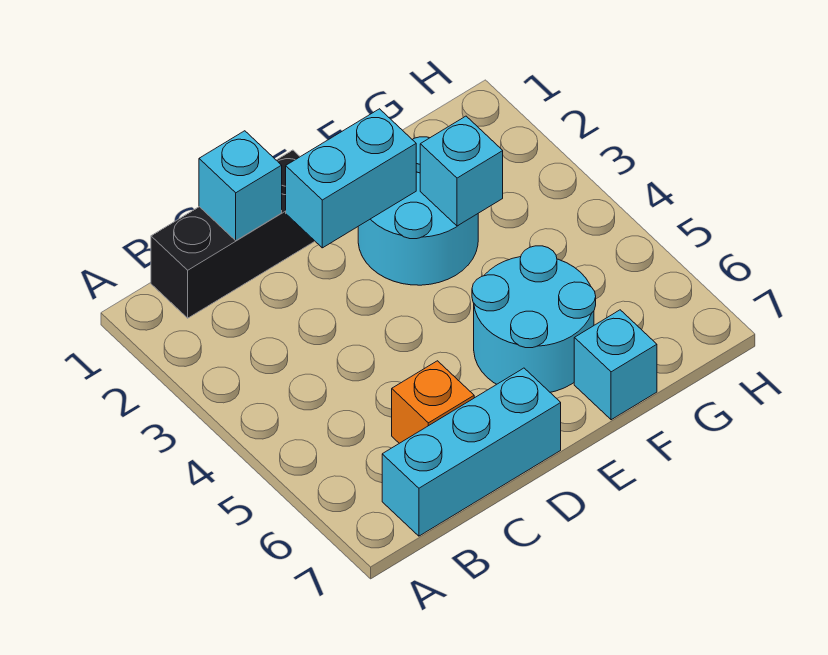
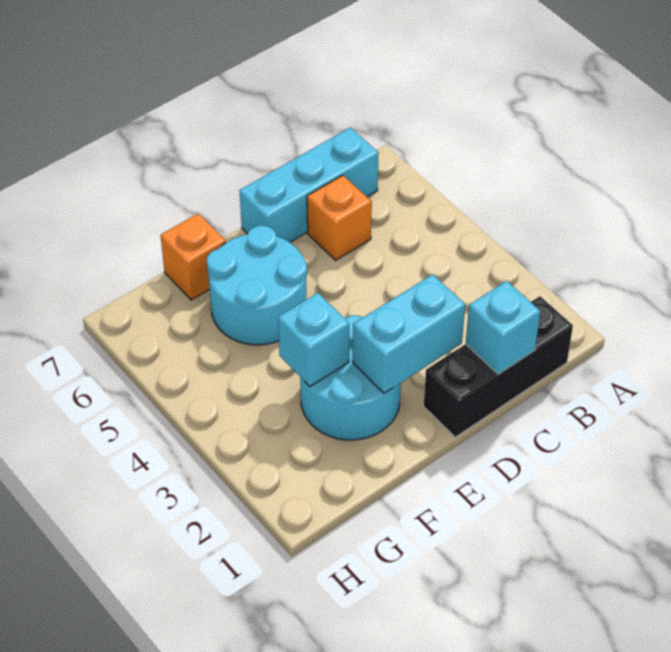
cyan brick F7 level 1 -> orange brick F7 level 1

